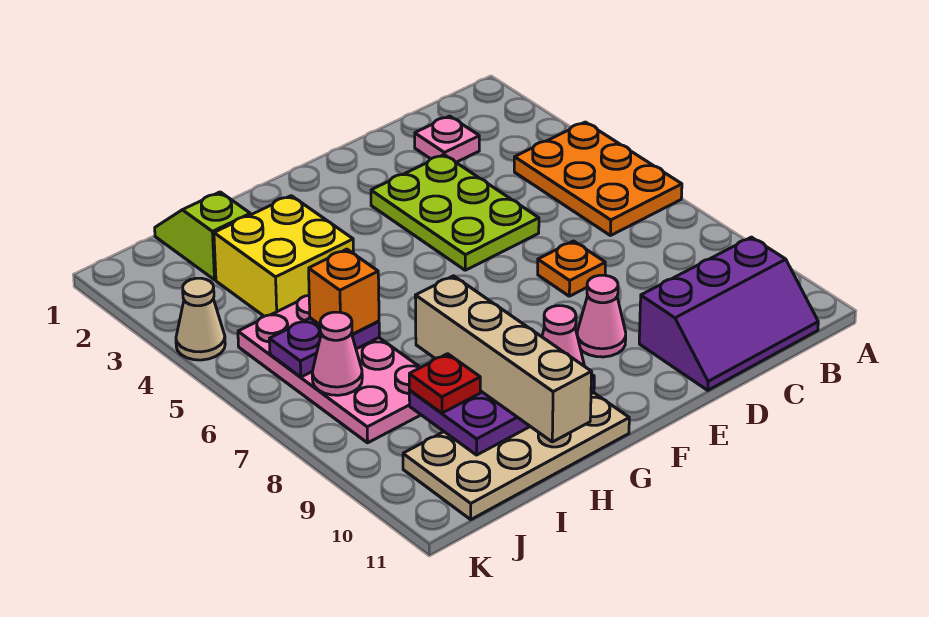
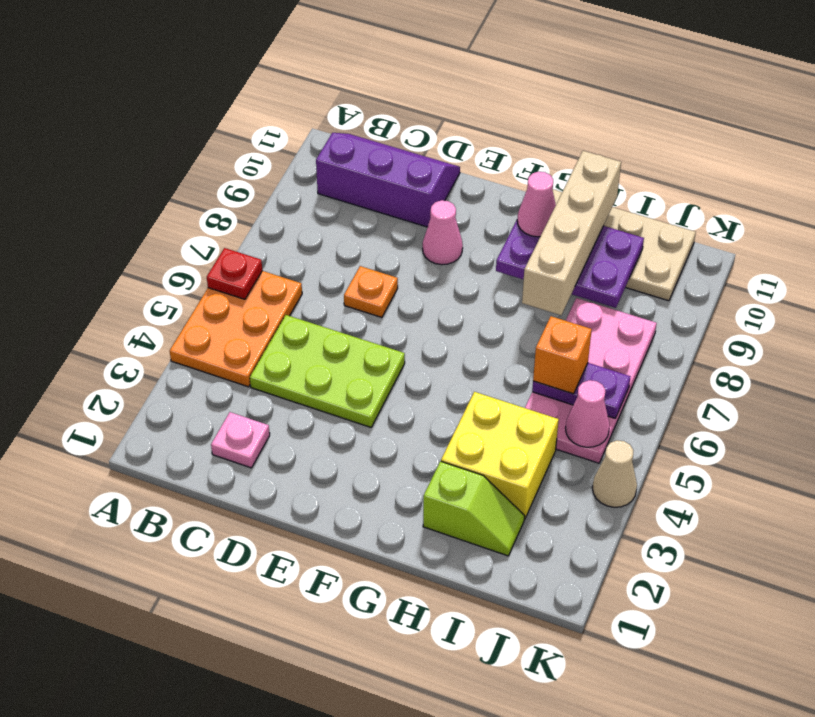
lime plate D3:E5 level 1 -> lime plate C4:E5 level 1
lime slope I1:I2 level 1 top 2 -> lime slope H2:I2 level 1 top H
red plate I9 level 3 -> red plate A6 level 2
pink cone J7 level 2 -> pink cone J5 level 2

